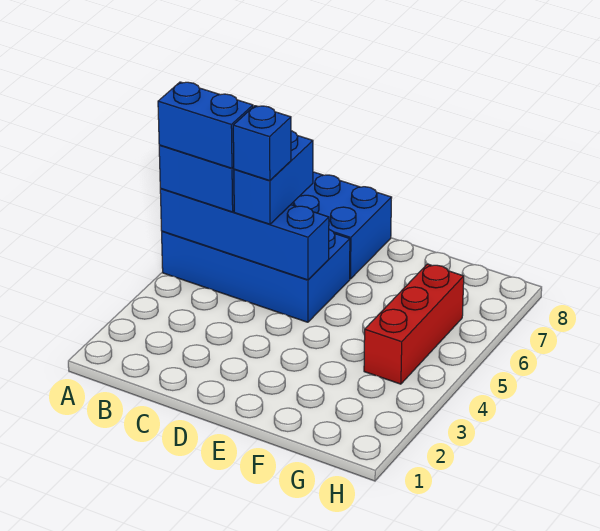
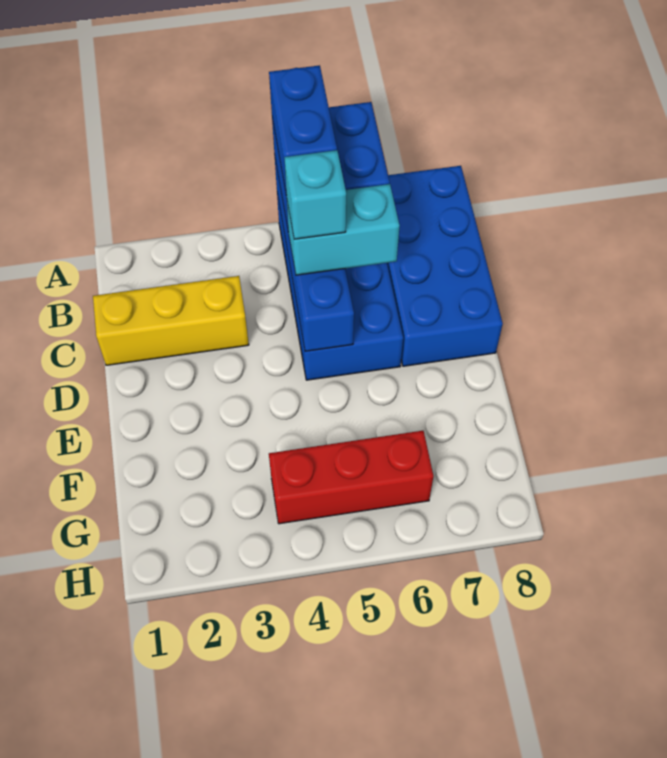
none -> yellow brick C1:C3 level 1
blue brick C5:C6 level 3 -> cyan brick C5:C6 level 3
blue brick C5 level 4 -> cyan brick C5 level 4

